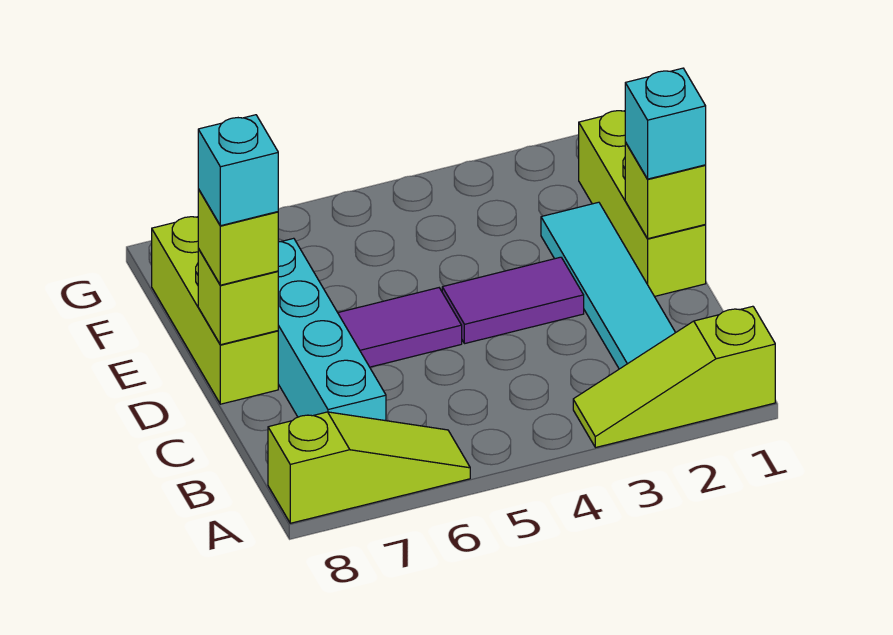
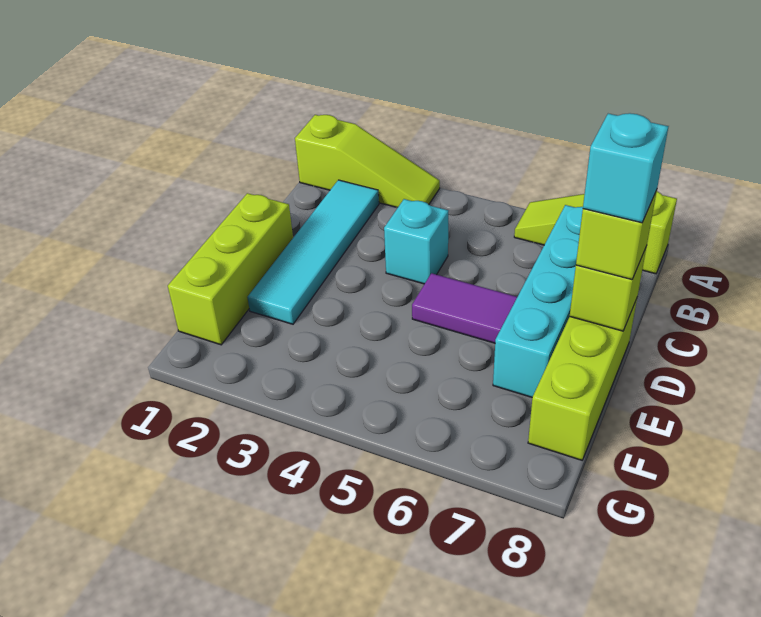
lime brick D1 level 2 -> none
cyan brick D1 level 3 -> cyan brick C4 level 1
purple tile D3:D4 level 1 -> none

